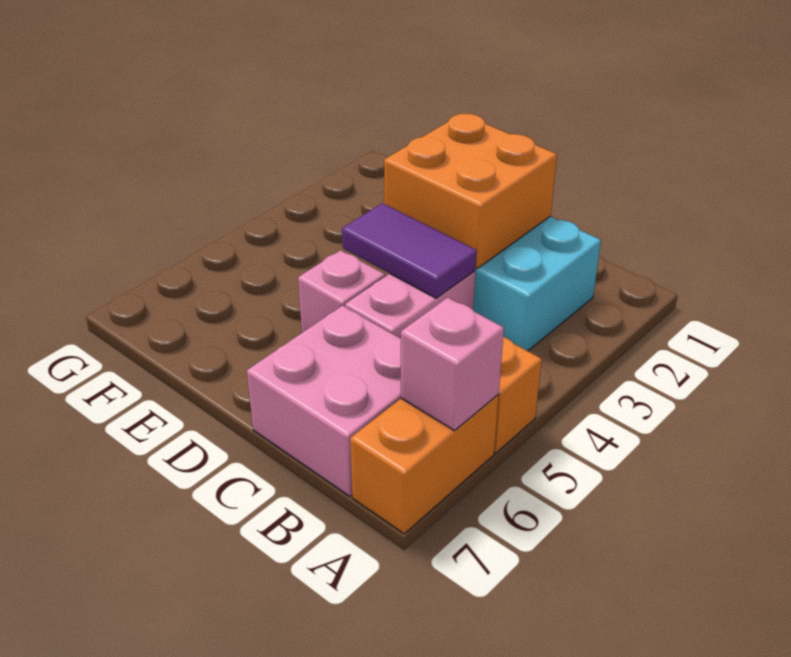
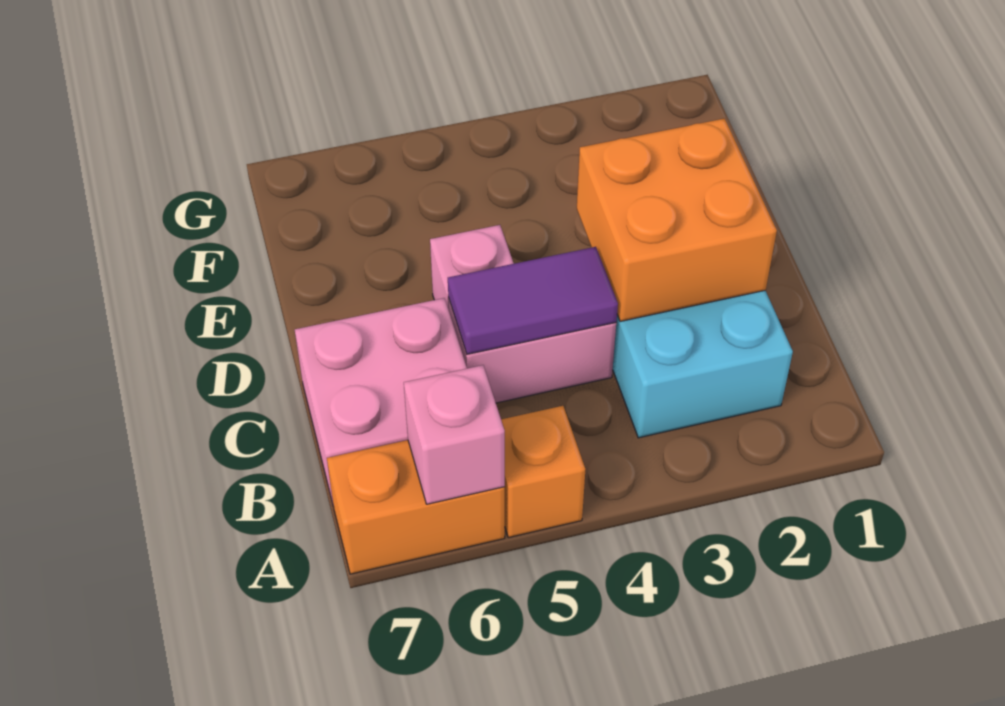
purple tile C4:D4 level 2 -> purple tile C4:C5 level 2

